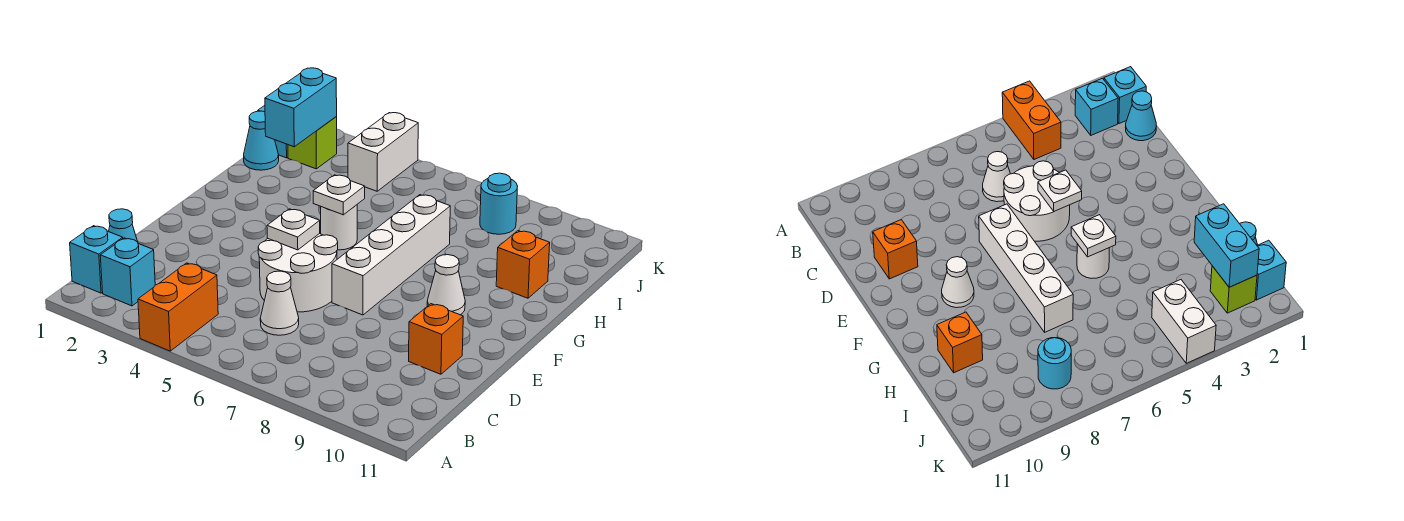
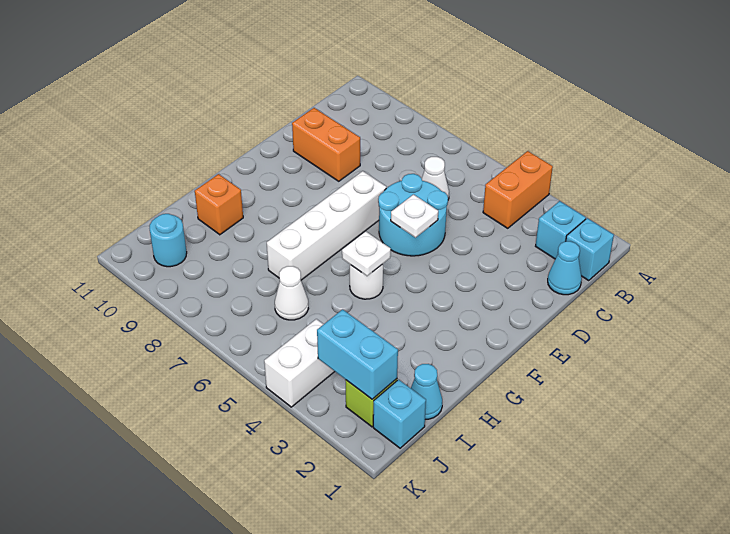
white round brick D5:E6 level 1 -> cyan round brick D5:E6 level 1
orange brick D10 level 1 -> orange brick D9:D10 level 1
white cone F9 level 1 -> white cone I6 level 1
cyan brick I2:J2 level 2 -> cyan brick J2:J3 level 2
cyan round brick J8 level 1 -> cyan round brick J10 level 1

